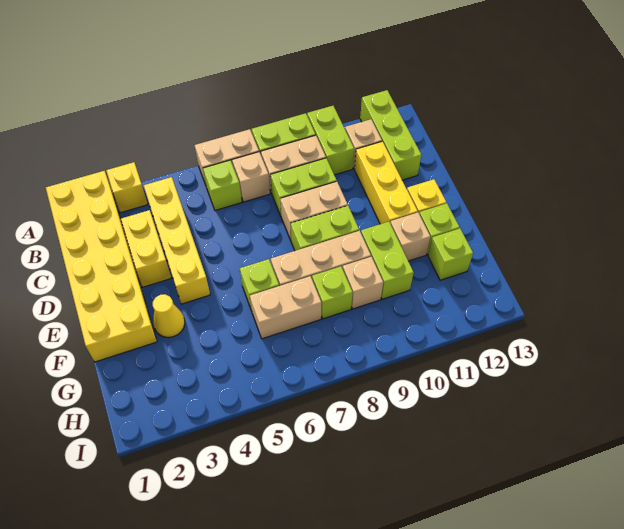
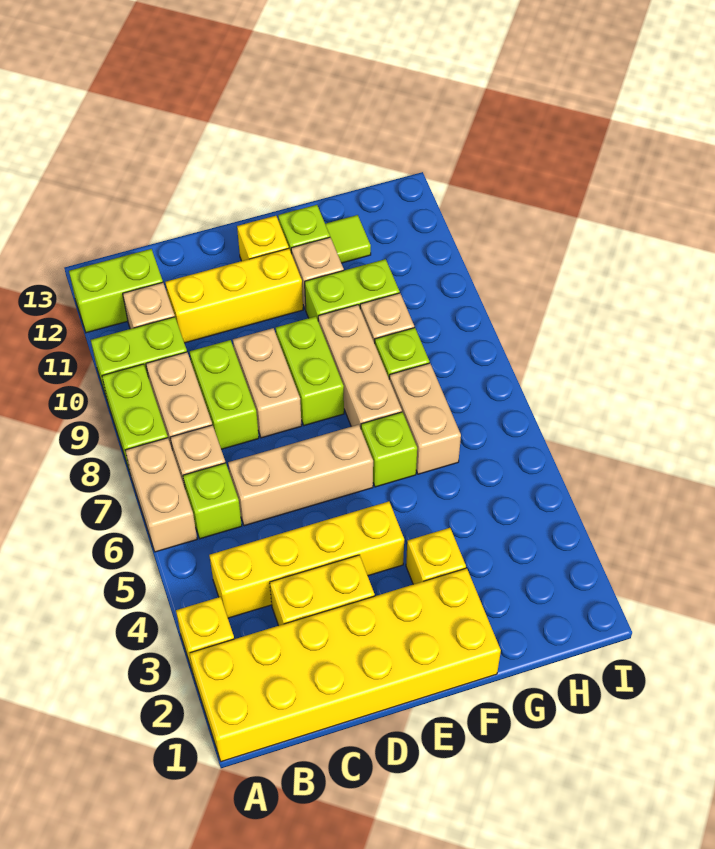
lime brick A12:C12 level 1 -> lime brick A12:B12 level 1
none -> tan brick C6:E6 level 1
yellow cone F3 level 1 -> yellow brick F3 level 1
lime brick G12 level 1 -> lime tile G12 level 1

